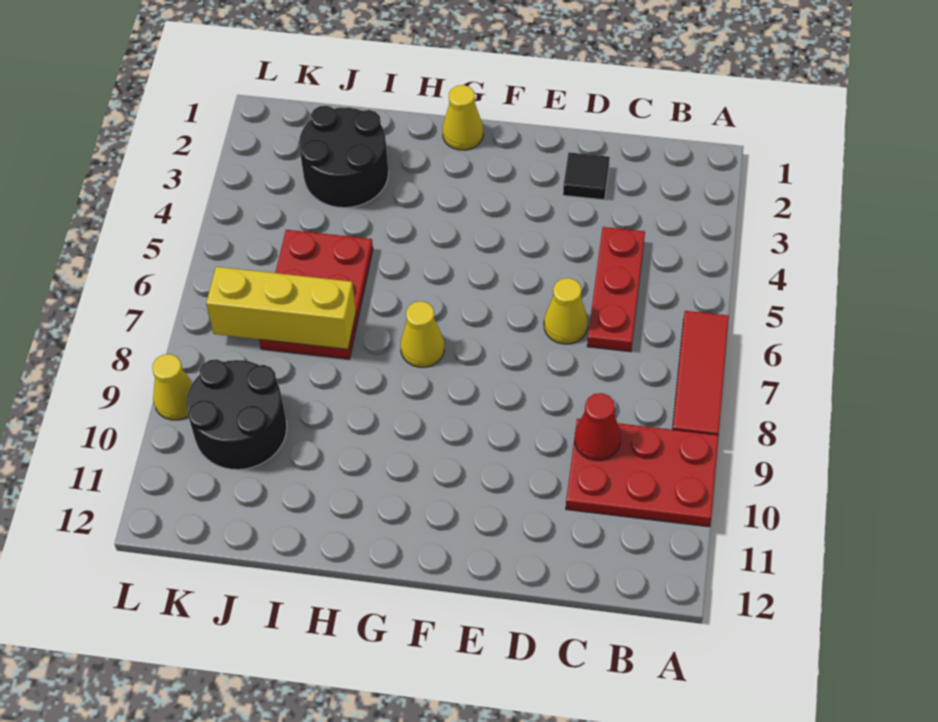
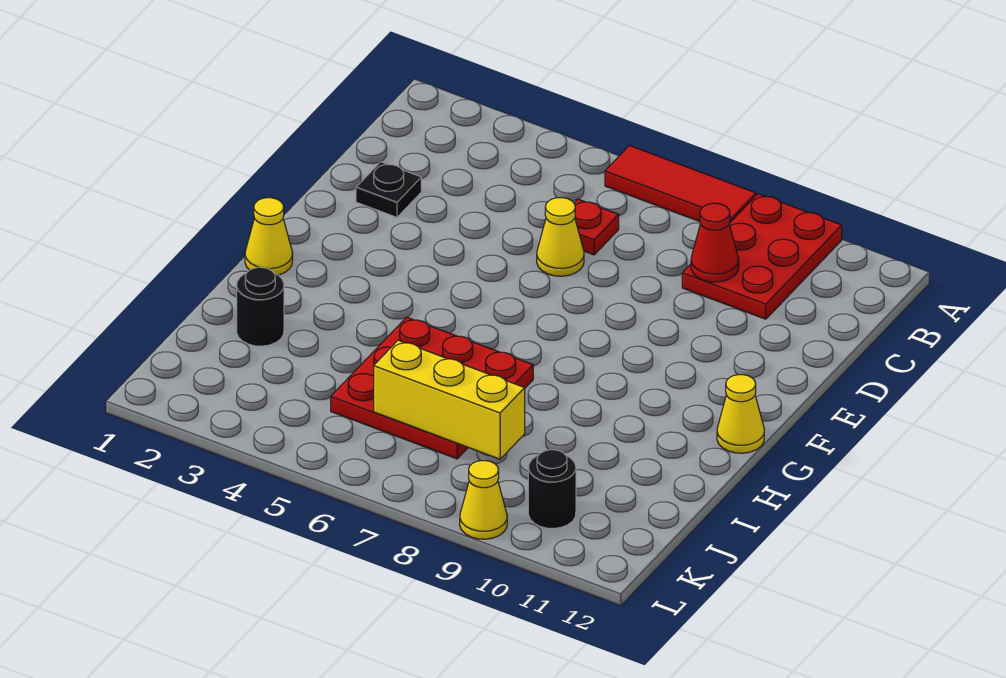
red plate C4:C6 level 1 -> red plate C6 level 1
black tile D2 level 1 -> black plate D2 level 1
yellow cone G7 level 1 -> yellow cone G12 level 1
black round brick I2:J3 level 1 -> black round brick I2 level 1
red plate I5:J7 level 1 -> red plate H5:J7 level 1
yellow brick I7:K7 level 2 -> yellow brick J6:J8 level 2
black round brick J9:K10 level 1 -> black round brick K10 level 1

